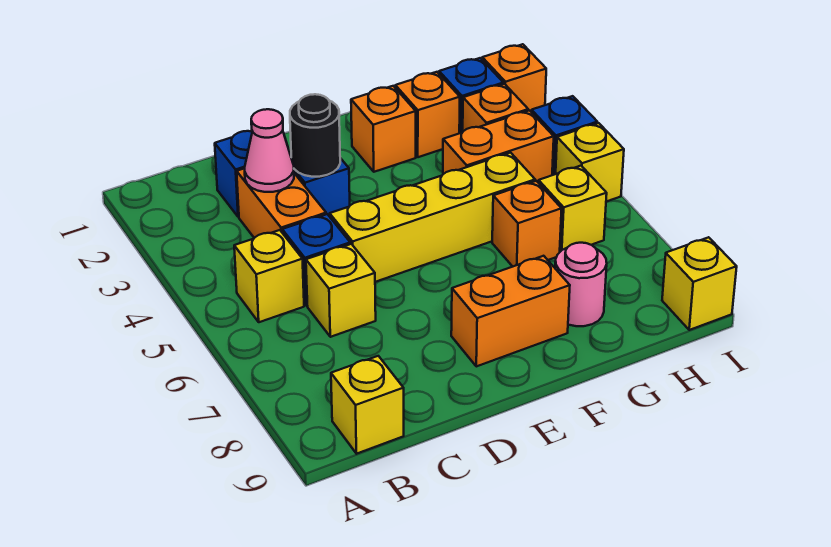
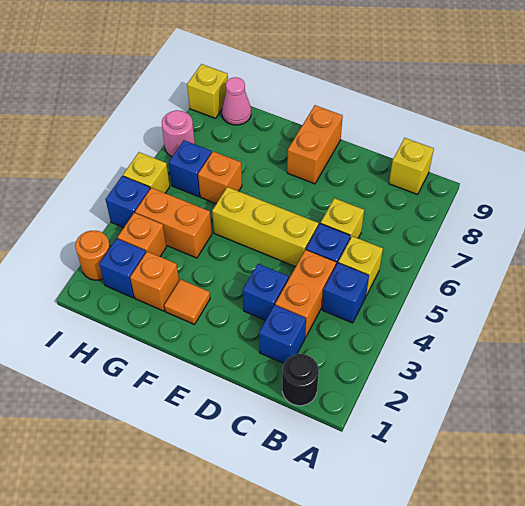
none -> blue brick B4 level 1
pink cone C3 level 2 -> pink cone H9 level 1
black round brick D3 level 2 -> black round brick B1 level 1
yellow brick D5:G5 level 1 -> yellow brick D5:F5 level 1
orange brick E8:F8 level 1 -> orange brick E8:E9 level 1
orange brick F2 level 1 -> orange tile F2 level 1
pink round brick G8 level 1 -> pink round brick I7 level 1
yellow brick H6 level 1 -> blue brick H6 level 1
orange brick I2 level 1 -> orange round brick I2 level 1

